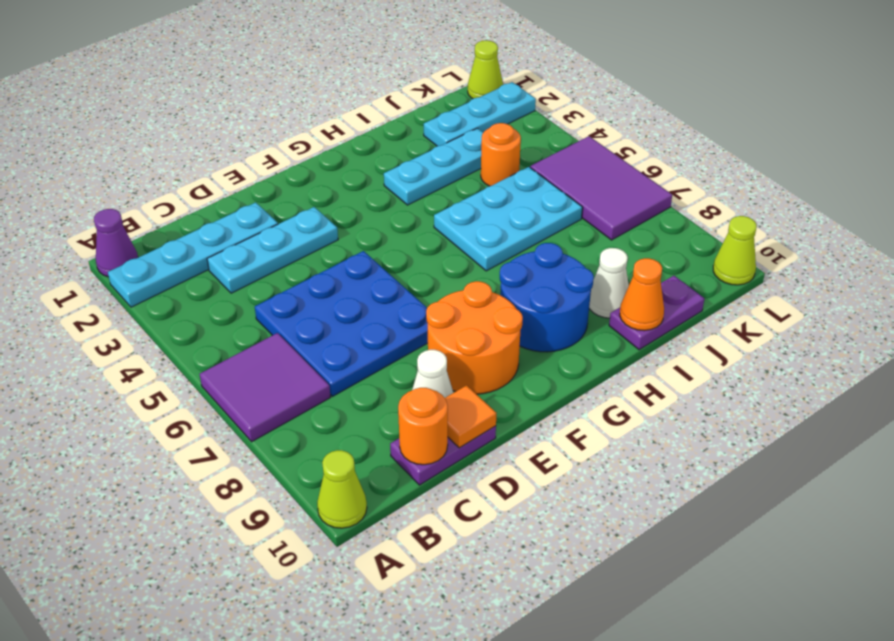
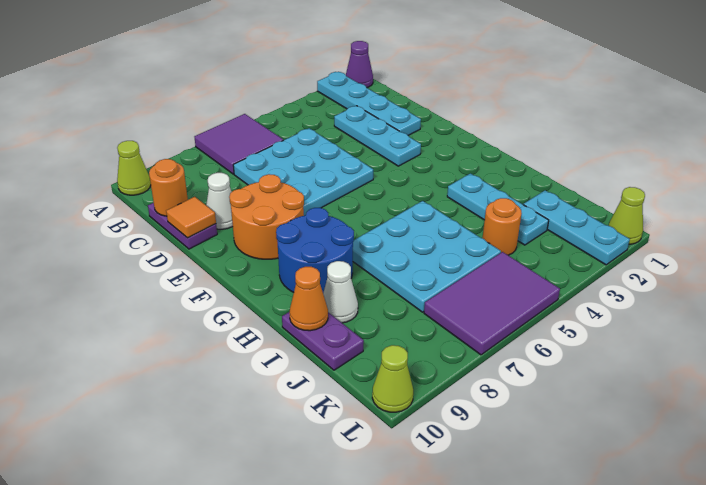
blue plate C5:E7 level 1 -> cyan plate C5:E7 level 1
cyan plate H5:J6 level 1 -> cyan plate H5:J7 level 1

